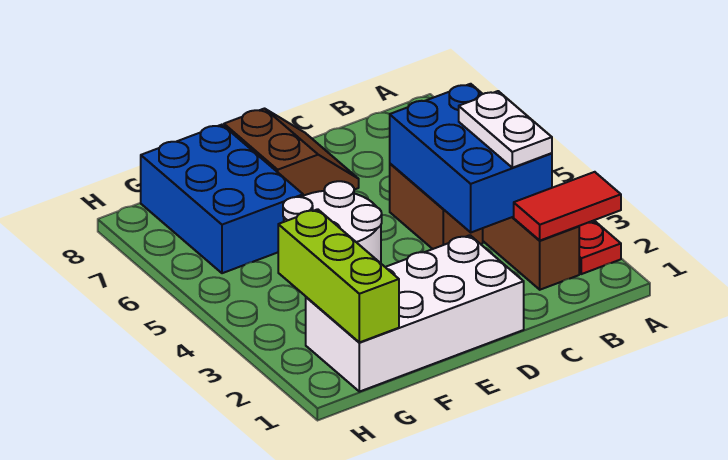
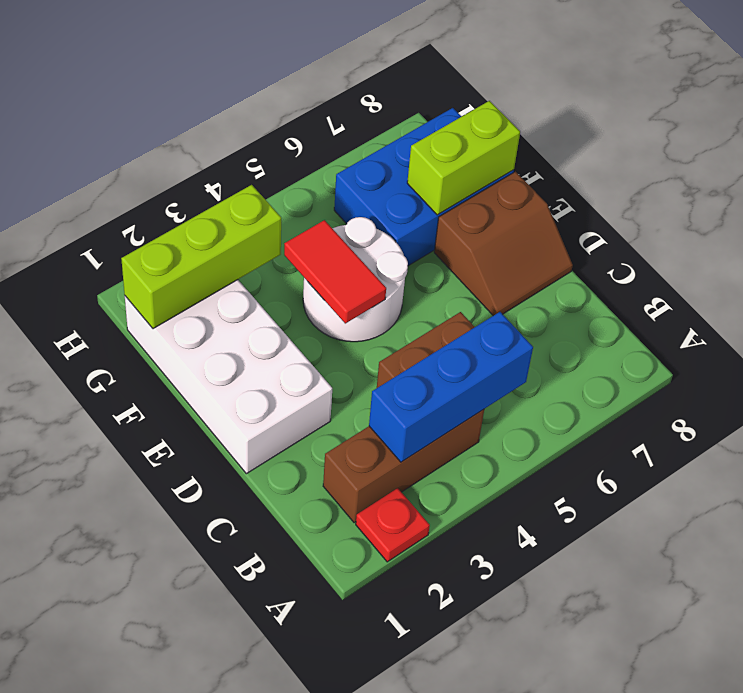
red tile A2:B2 level 2 -> red tile E4:F4 level 2
blue brick B3:C5 level 2 -> blue brick B3:B5 level 2
white plate B3:B4 level 3 -> none
none -> lime brick F7:F8 level 2

